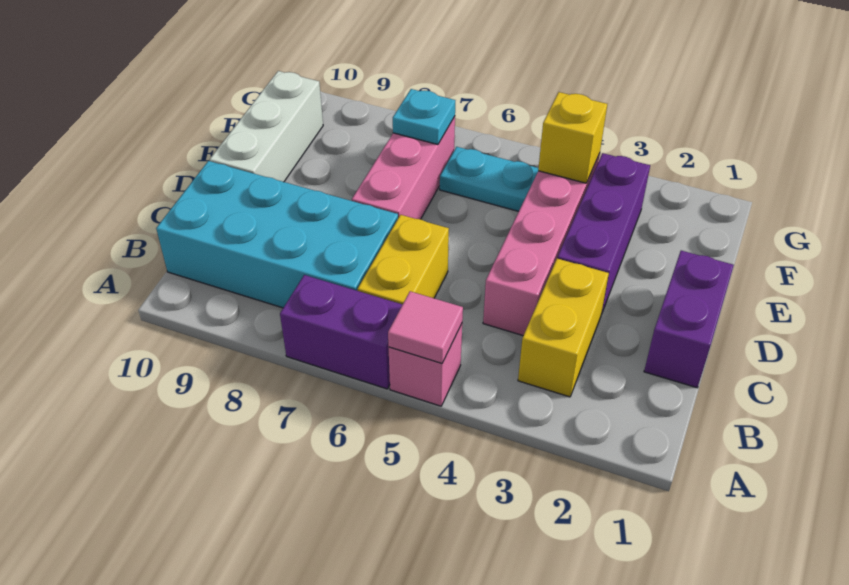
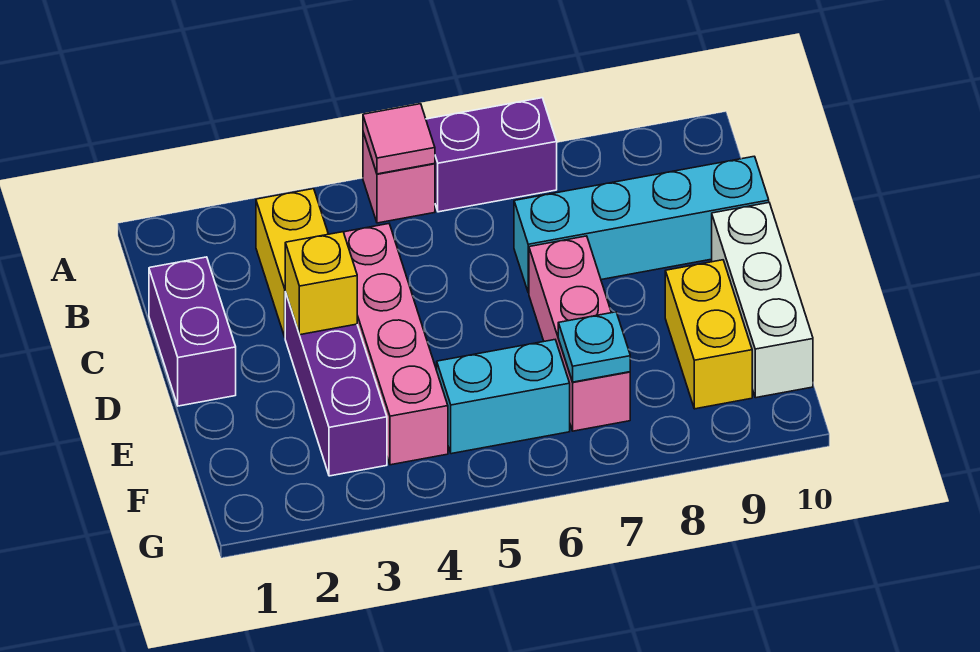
yellow brick B6:C6 level 1 -> yellow brick E9:F9 level 1
cyan brick B7:C10 level 1 -> cyan brick C7:C10 level 1
yellow brick F4 level 2 -> yellow brick D3 level 2
cyan plate F5:F6 level 1 -> cyan brick F5:F6 level 1

